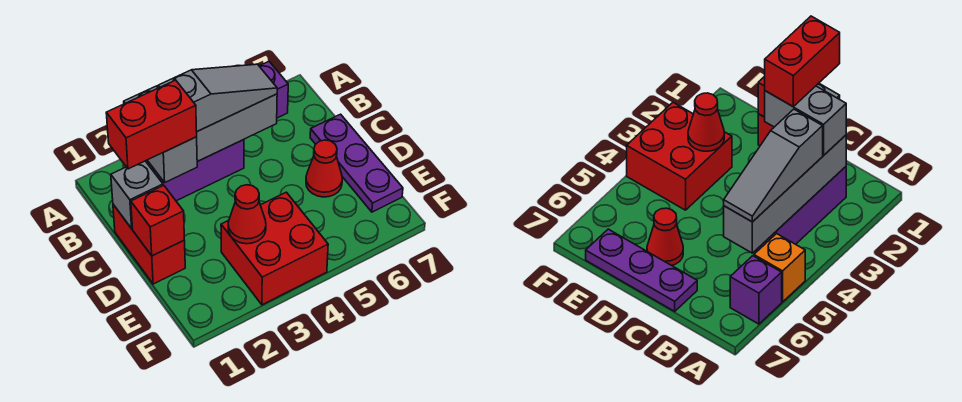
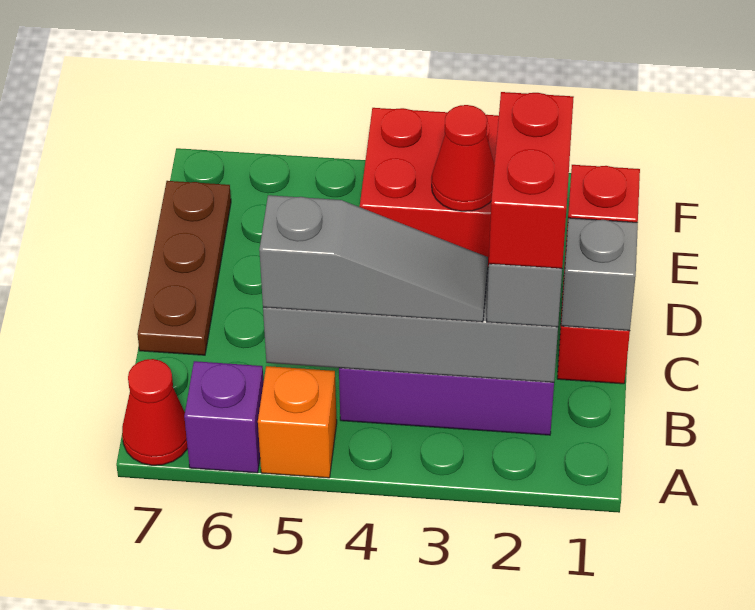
grey slope B3:B5 level 3 top 3 -> grey slope B3:B5 level 3 top 5
red brick C1:C2 level 4 -> red brick B2:C2 level 4
purple plate C7:E7 level 1 -> brown plate C7:E7 level 1
red cone D6 level 1 -> red cone A7 level 1

